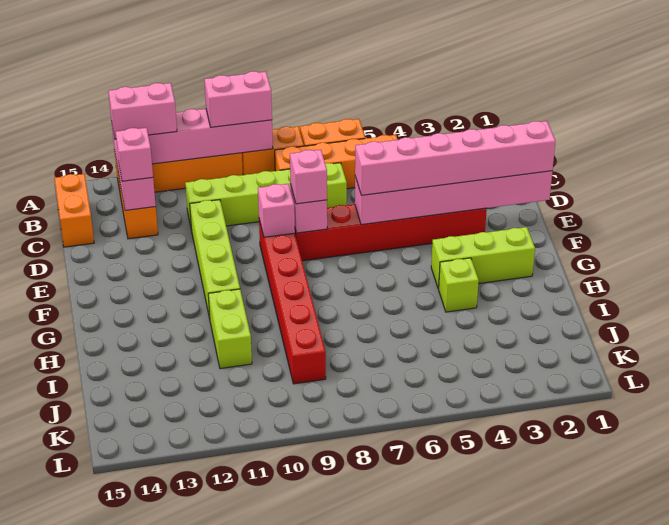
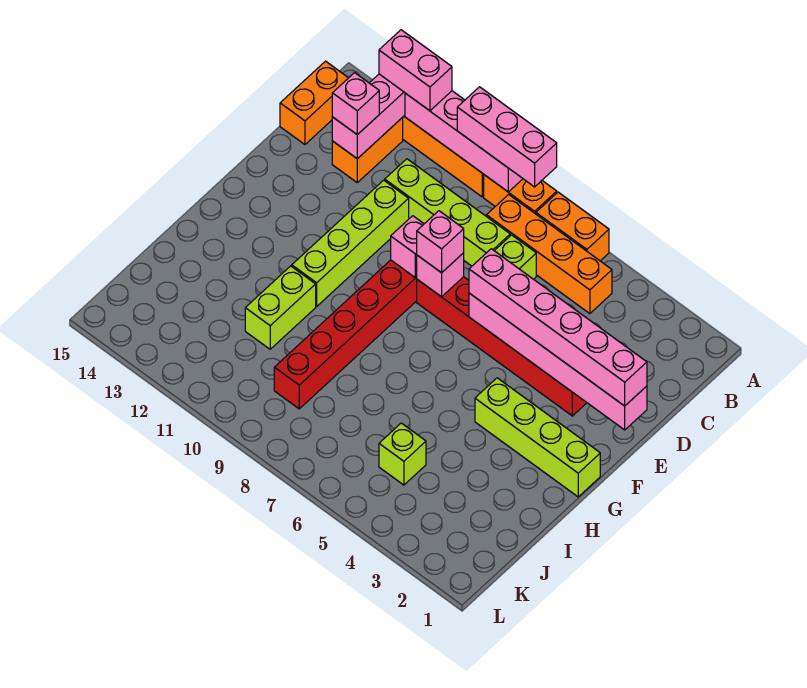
pink brick A9:A10 level 3 -> pink brick A8:A10 level 3
lime brick G2:G4 level 1 -> lime brick G1:G4 level 1
lime brick H4 level 1 -> lime brick J5 level 1

